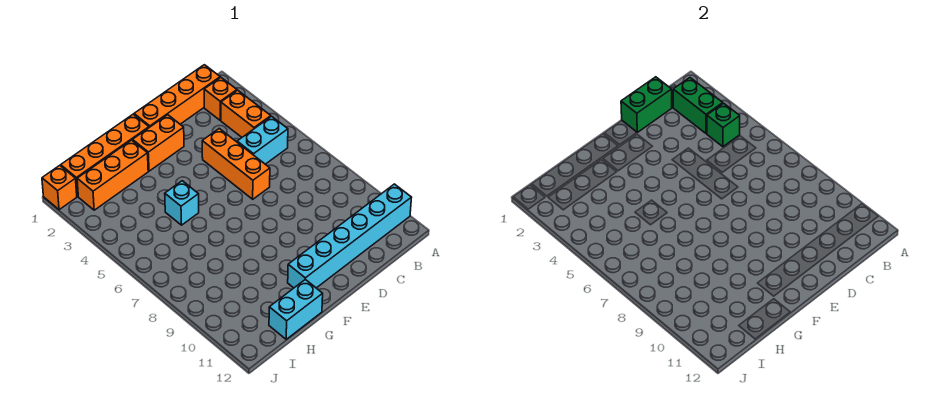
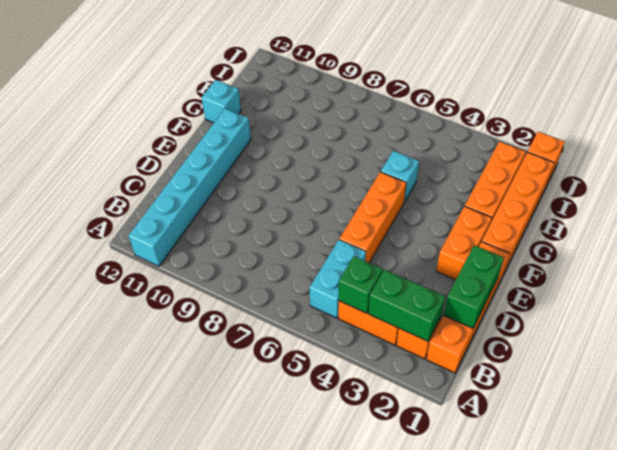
orange brick D4:D6 level 1 -> orange brick D5:F5 level 1
cyan brick G12:H12 level 1 -> cyan brick G12 level 1

